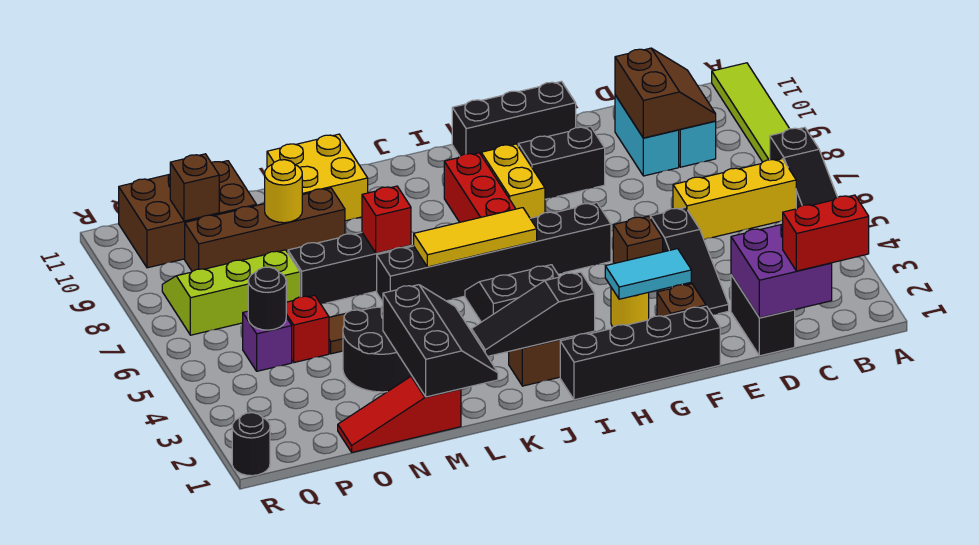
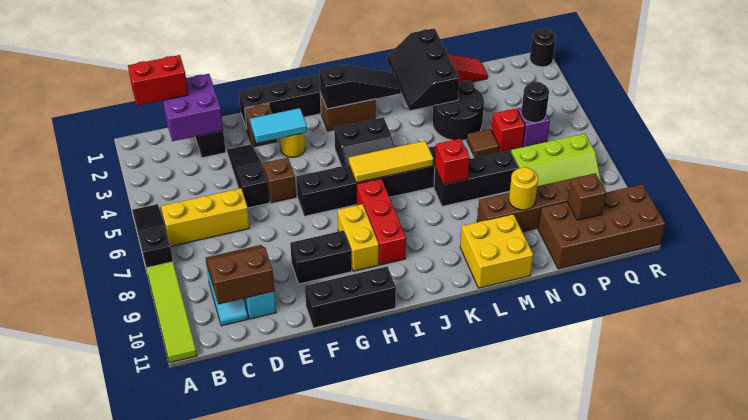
brown slope C9:D10 level 2 top D -> brown slope C9:D10 level 2 top 10
brown brick O10:Q11 level 1 -> brown brick O10:R11 level 1

